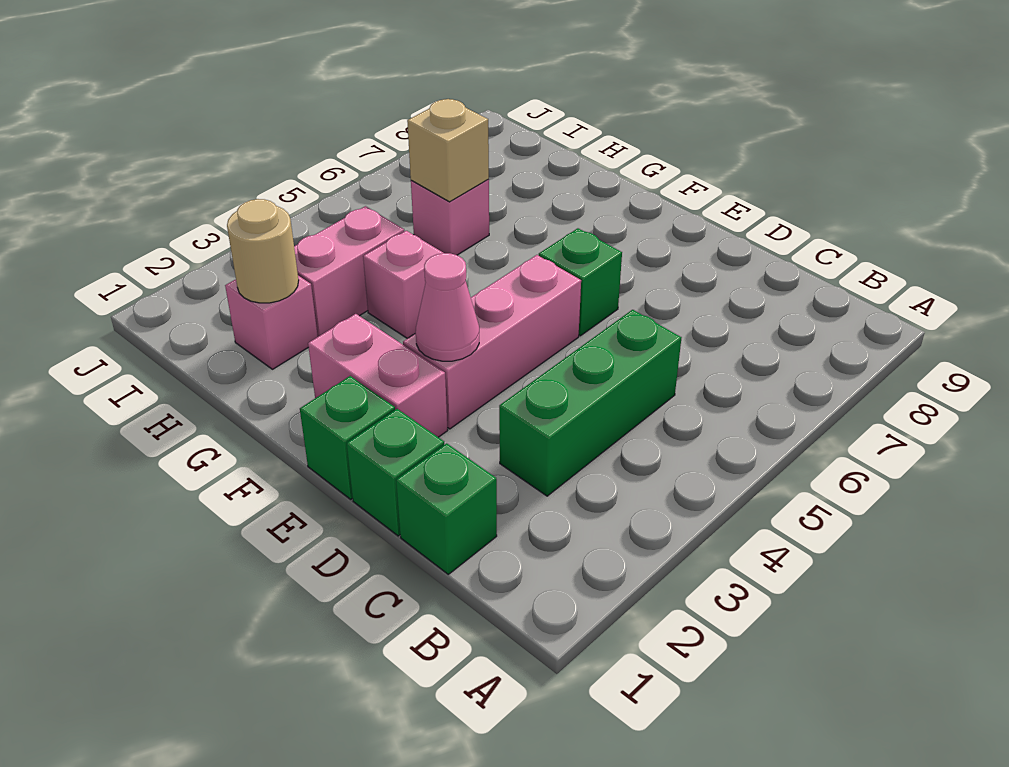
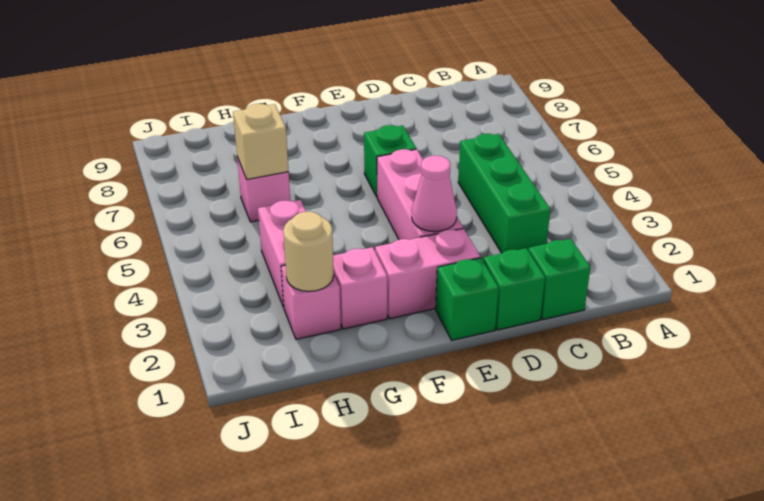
pink brick G4 level 1 -> pink brick G2 level 1

